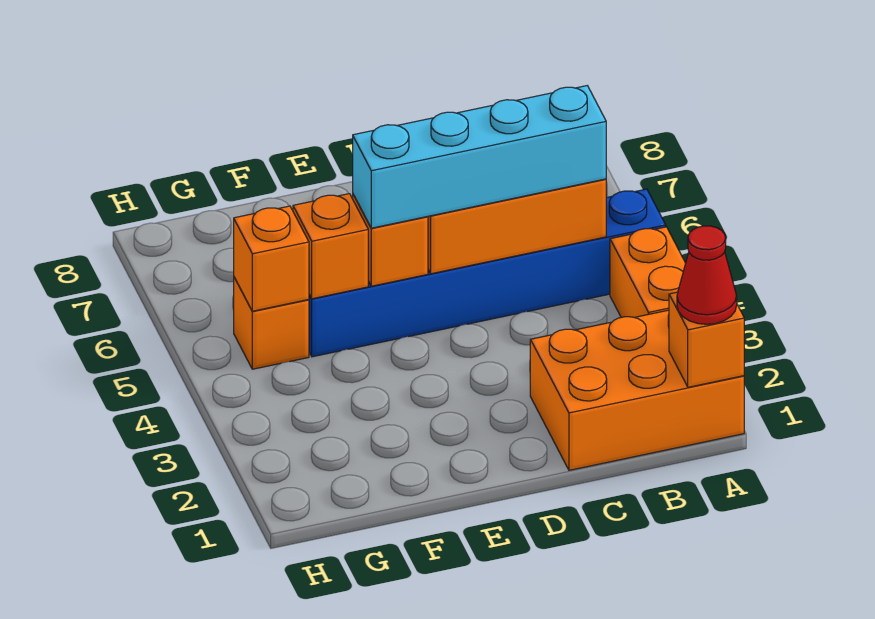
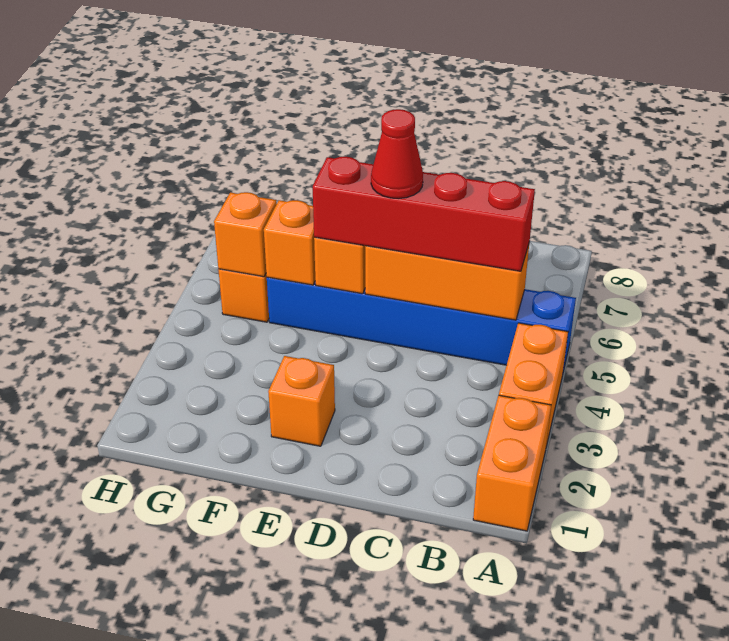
orange brick A1:C2 level 1 -> orange brick A1:A2 level 1
orange brick A1 level 2 -> orange brick E2 level 1
red cone A1 level 3 -> red cone D5 level 4
cyan brick B5:E5 level 3 -> red brick B5:E5 level 3

